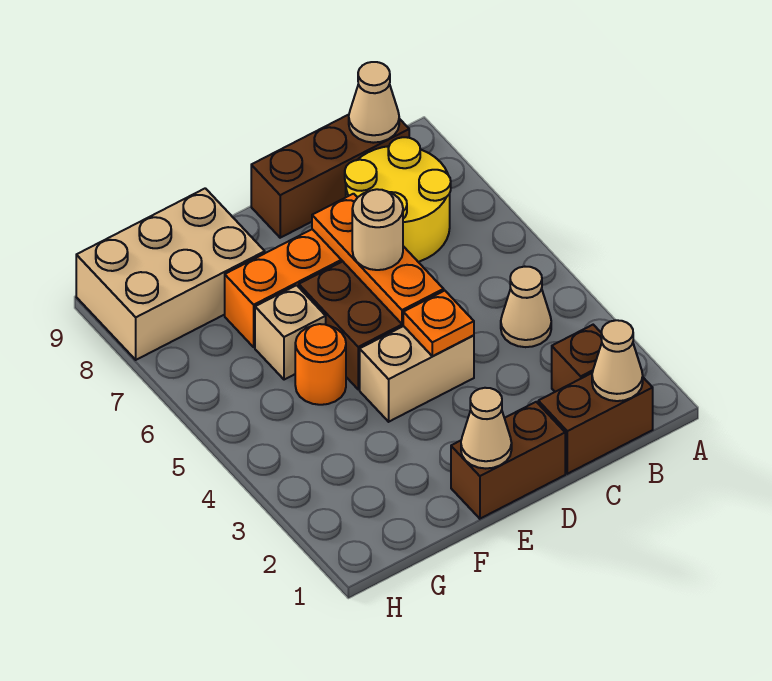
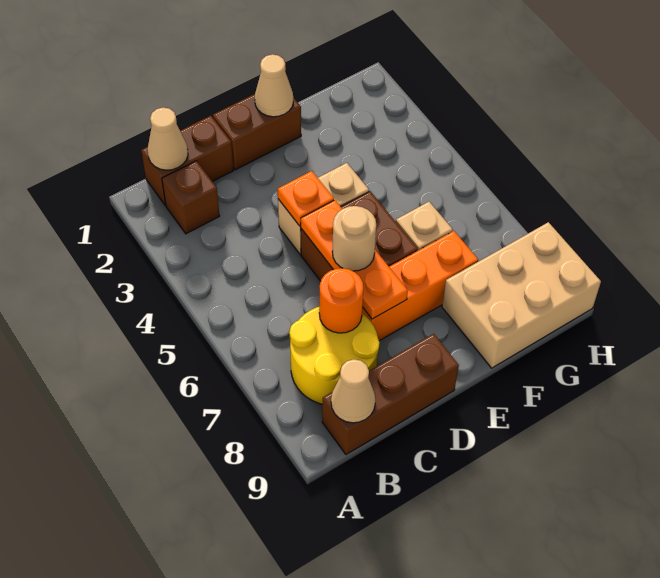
tan cone B4 level 1 -> none
orange round brick F5 level 1 -> orange round brick C7 level 2

